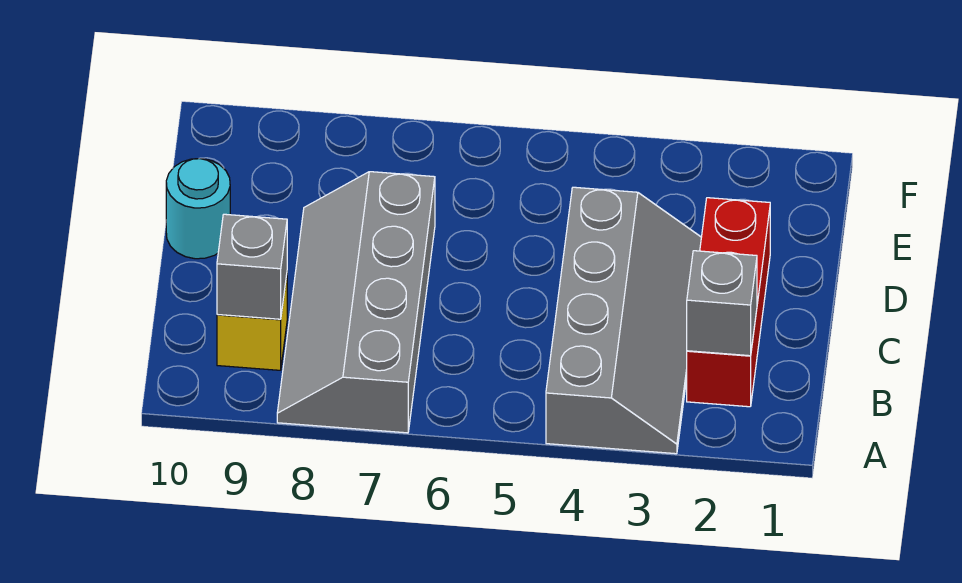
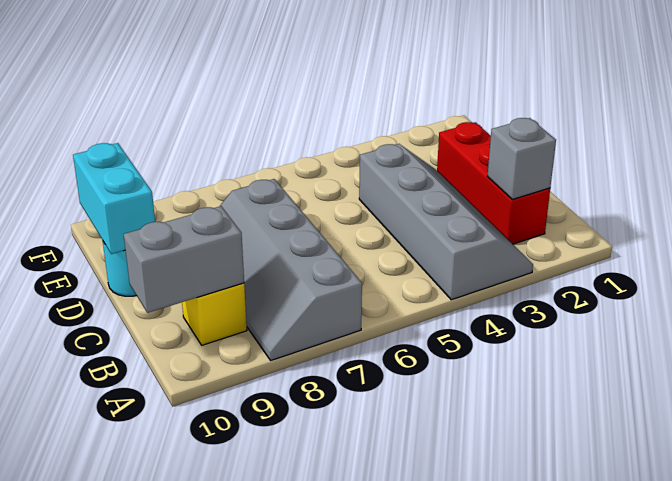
grey brick B9 level 2 -> grey brick B9:B10 level 2
none -> cyan brick D10:E10 level 2

